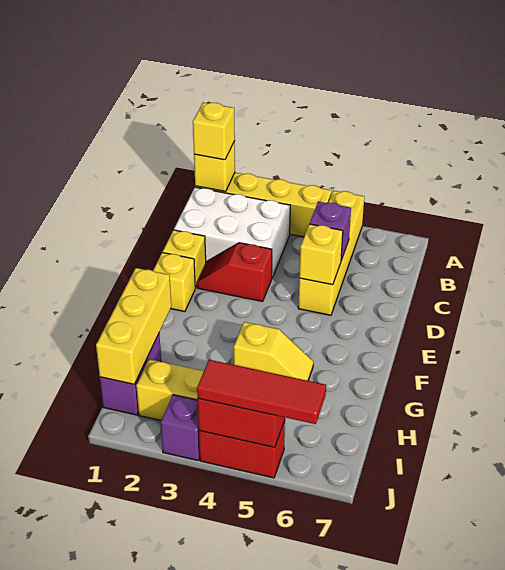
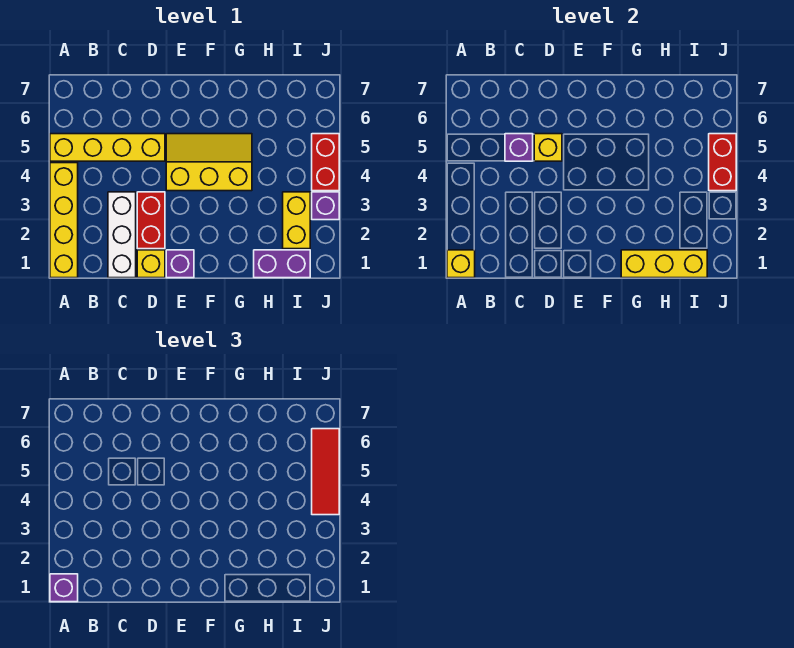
yellow brick A1 level 3 -> purple brick A1 level 3
white brick B1:C3 level 1 -> white brick C1:C3 level 1
red slope D2:D3 level 1 top 3 -> red brick D2:D3 level 1
yellow brick E1 level 1 -> purple brick E1 level 1
yellow slope G4:G5 level 1 top 4 -> yellow slope E4:G5 level 1 top 4

